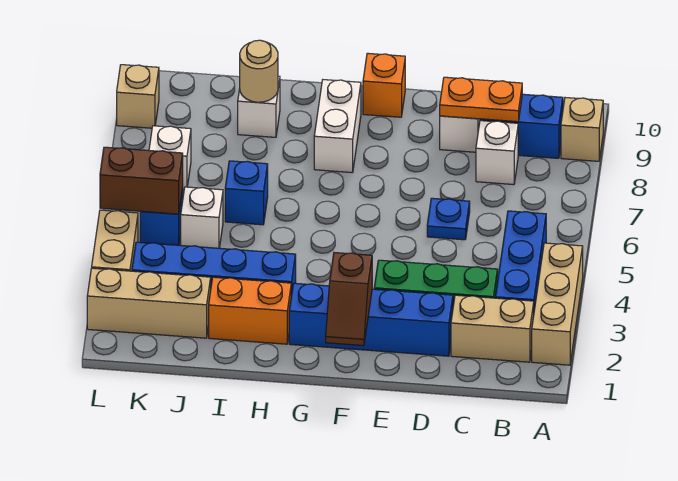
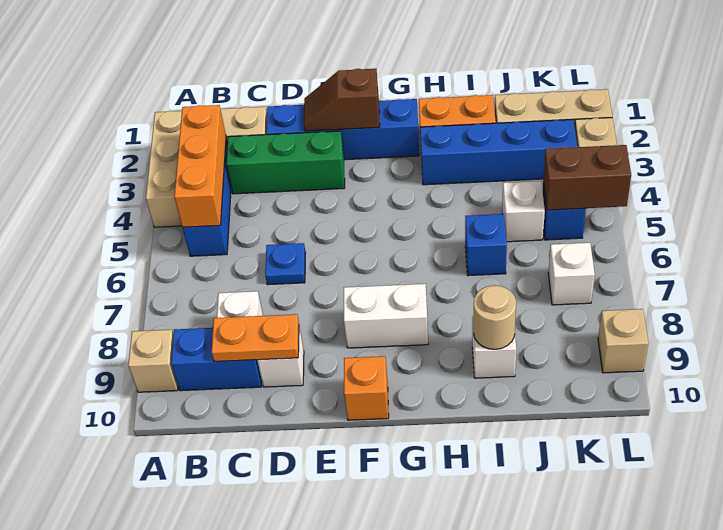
none -> orange brick B3:B5 level 2
brown slope F1:F2 level 2 top 2 -> brown slope E2:F2 level 2 top F
white brick G8:G9 level 1 -> white brick F8:G8 level 1

